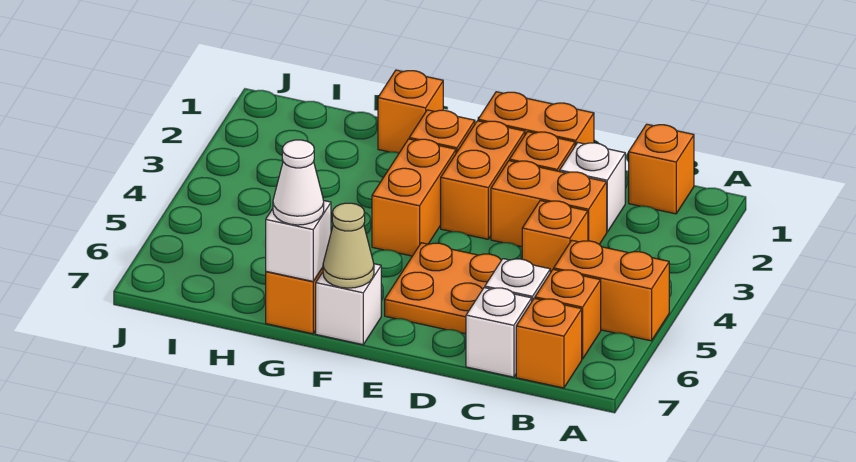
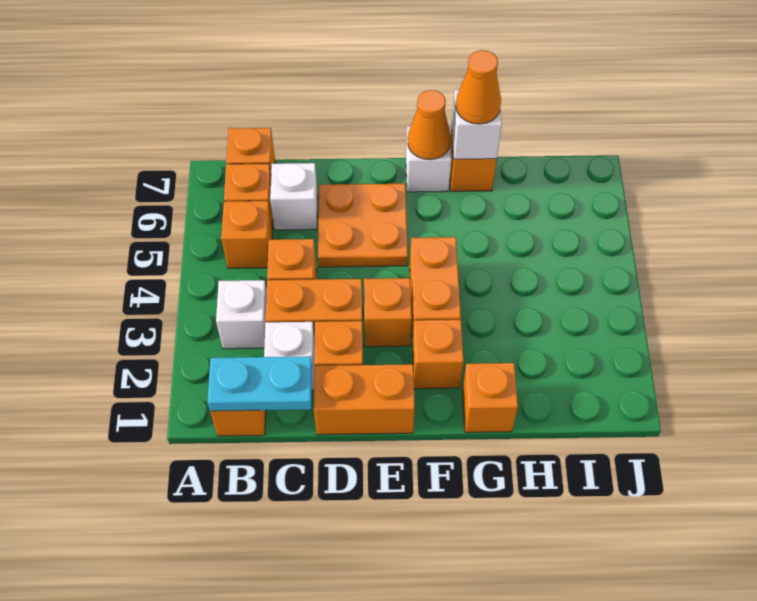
orange brick A5:B5 level 1 -> orange brick B5 level 1
none -> cyan plate B1:C1 level 2
white brick C7 level 1 -> white brick B3 level 1
orange brick E2:E3 level 1 -> orange brick E3 level 1
tan cone F7 level 2 -> orange cone F7 level 2
white cone G7 level 3 -> orange cone G7 level 3

